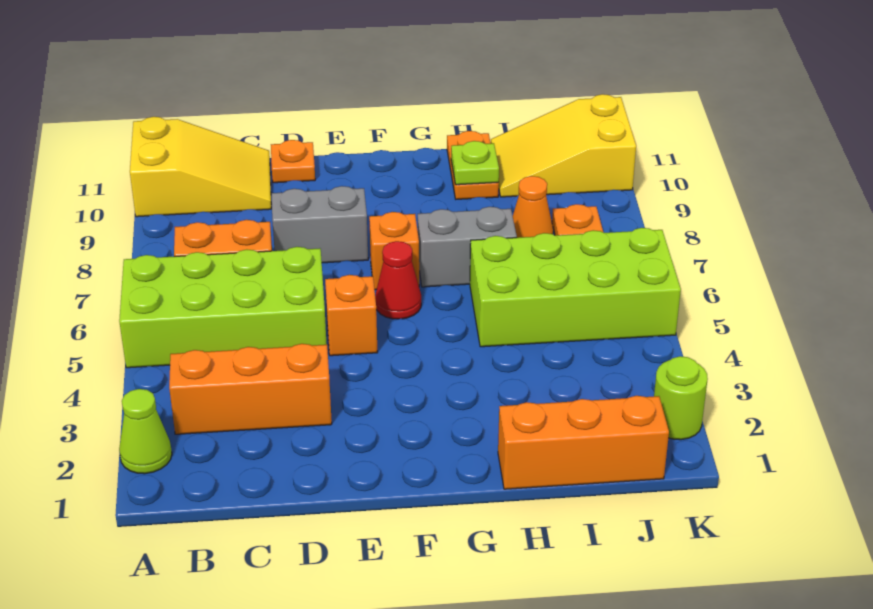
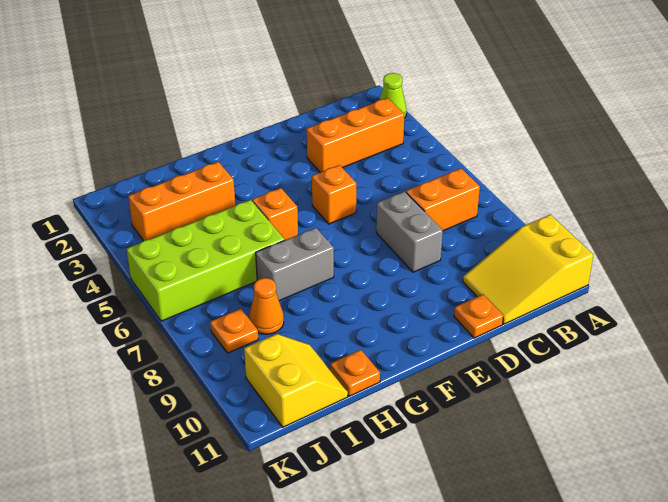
lime brick A5:D6 level 1 -> none
grey brick D8:E8 level 1 -> grey brick D7:D8 level 1
red cone F6 level 1 -> none
orange brick F7 level 1 -> orange brick G5 level 1
orange brick H1:J1 level 1 -> orange brick H3:J3 level 1
orange plate H10:H11 level 1 -> orange plate H11 level 1
lime plate H10 level 2 -> none
yellow slope I10:K11 level 1 top K -> yellow slope I10:J11 level 1 top J
lime round brick K2 level 1 -> none

